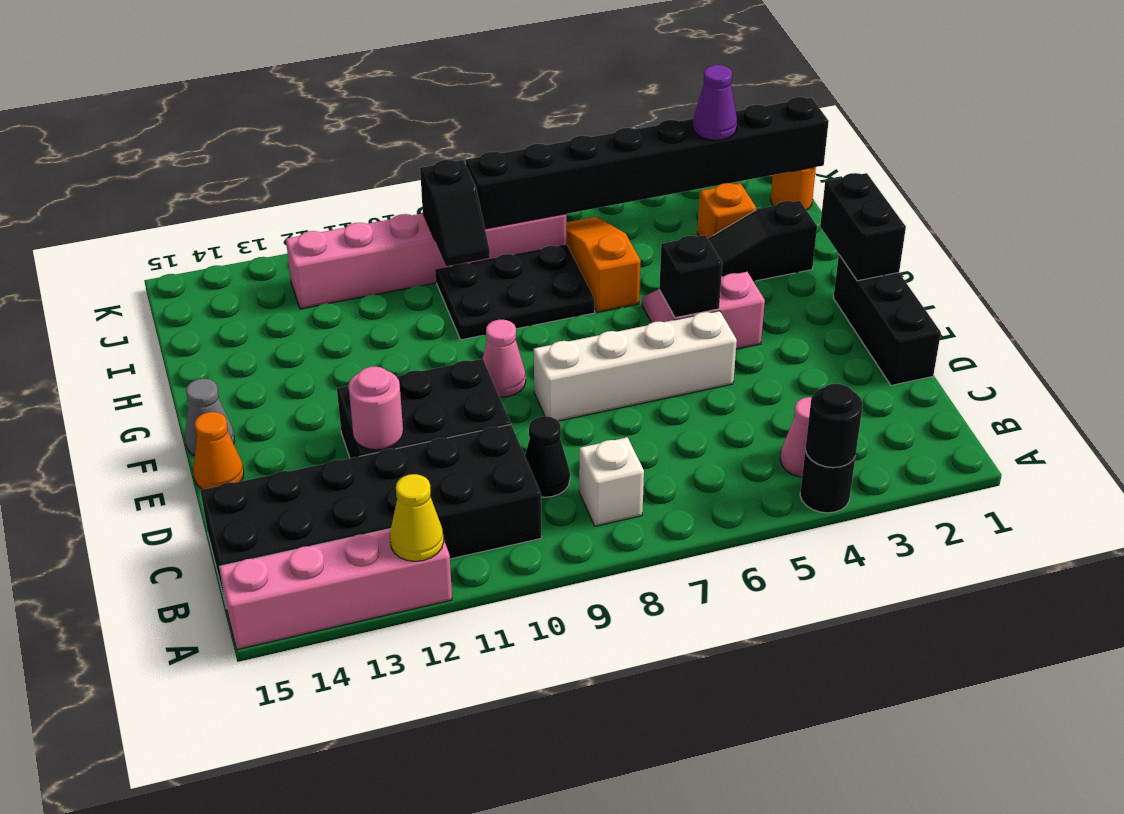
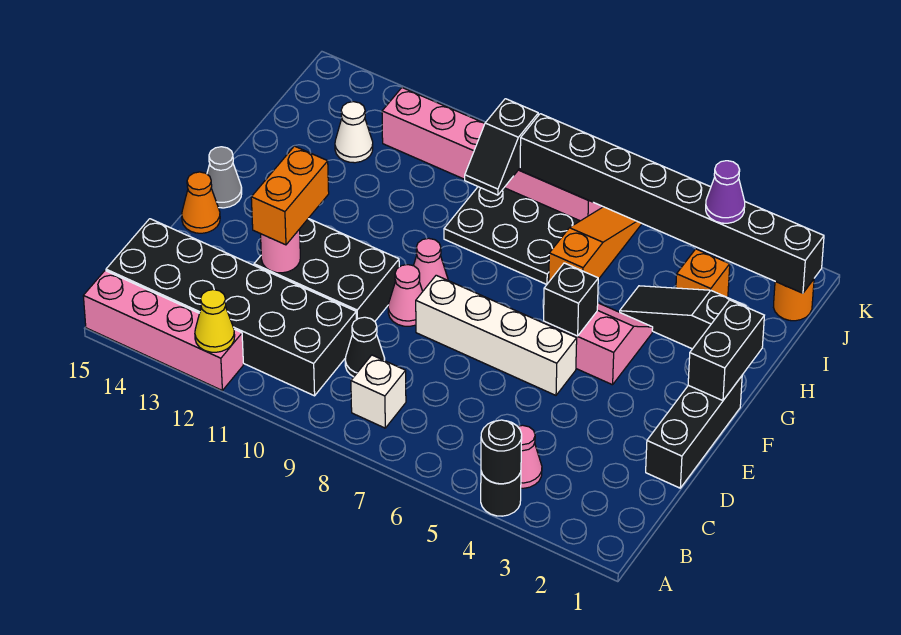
none -> orange brick D12:E12 level 3
none -> pink cone E9 level 1
none -> white cone I13 level 1

